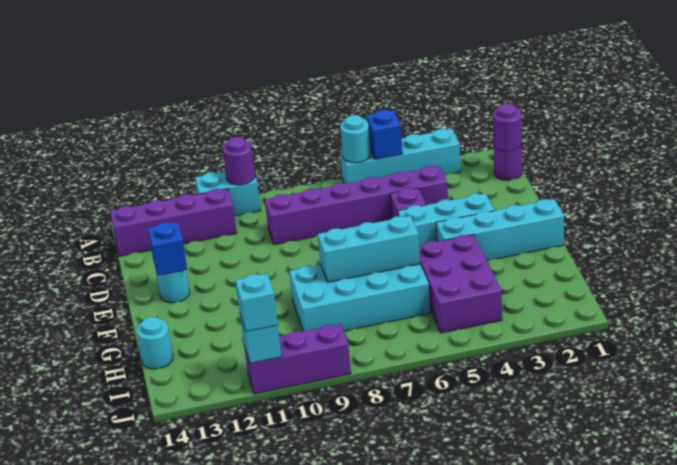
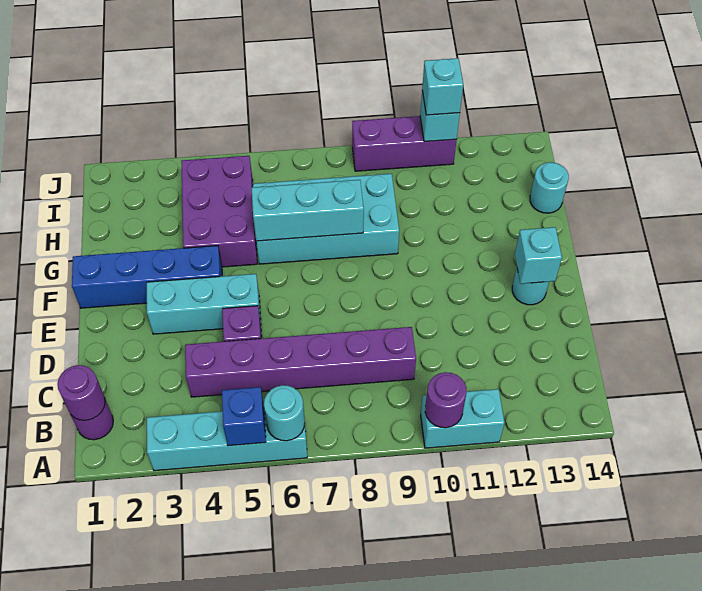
purple brick B11:B14 level 1 -> none
blue brick E13 level 2 -> cyan brick E13 level 2
cyan brick F1:F4 level 1 -> blue brick F1:F4 level 1

